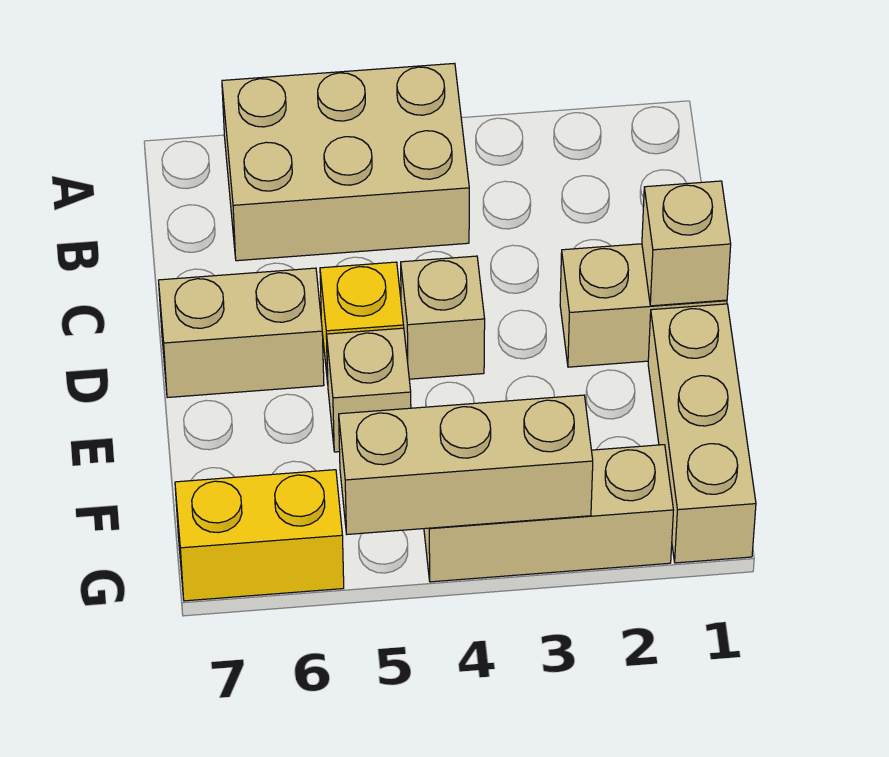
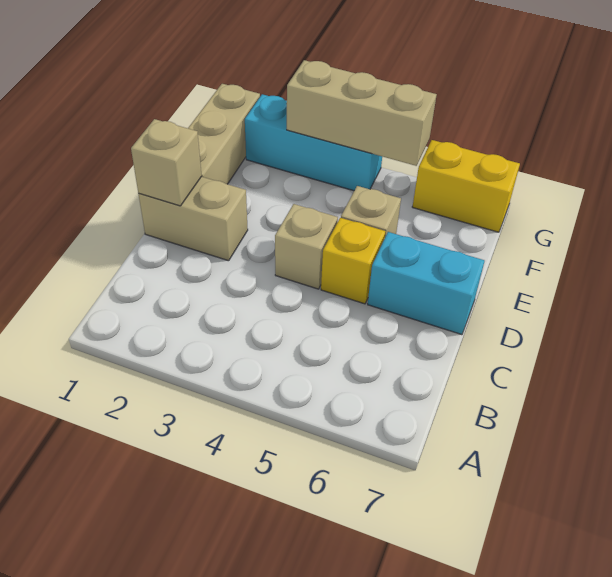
tan brick A4:B6 level 1 -> none
tan brick D6:D7 level 1 -> cyan brick D6:D7 level 1
tan brick G2:G4 level 1 -> cyan brick G2:G4 level 1

